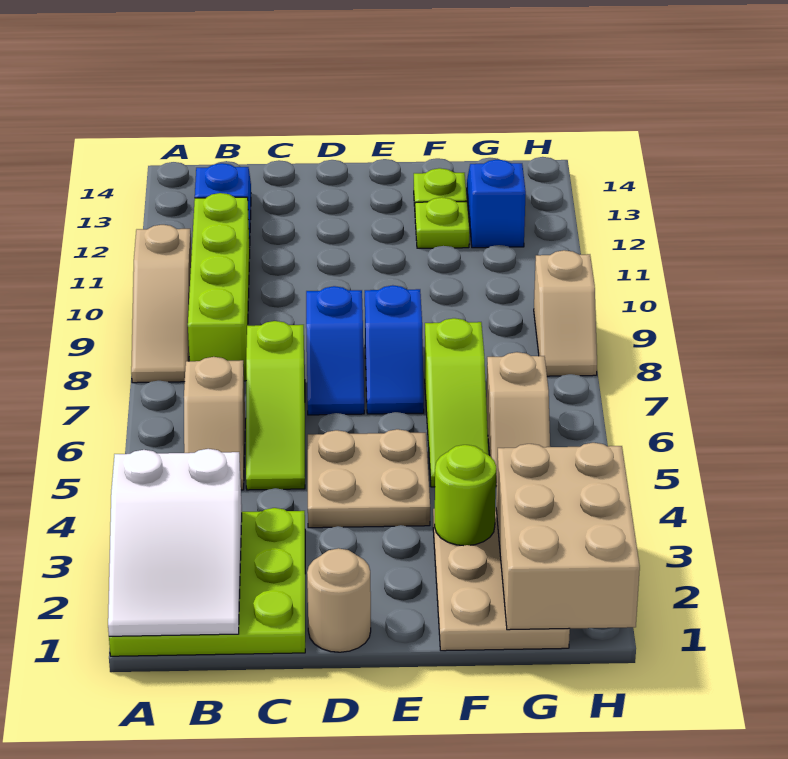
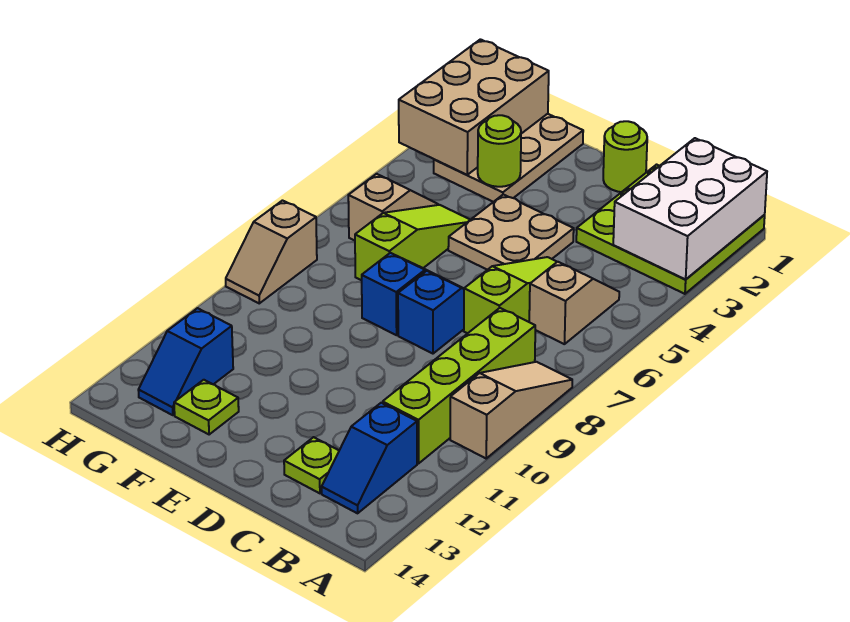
white slope A1:B3 level 2 top 3 -> white brick A1:B3 level 2
tan round brick D1 level 1 -> lime round brick D1 level 1
lime plate F12 level 1 -> lime plate C13 level 1
tan slope H8:H9 level 1 top 9 -> tan slope H8:H9 level 1 top 8

